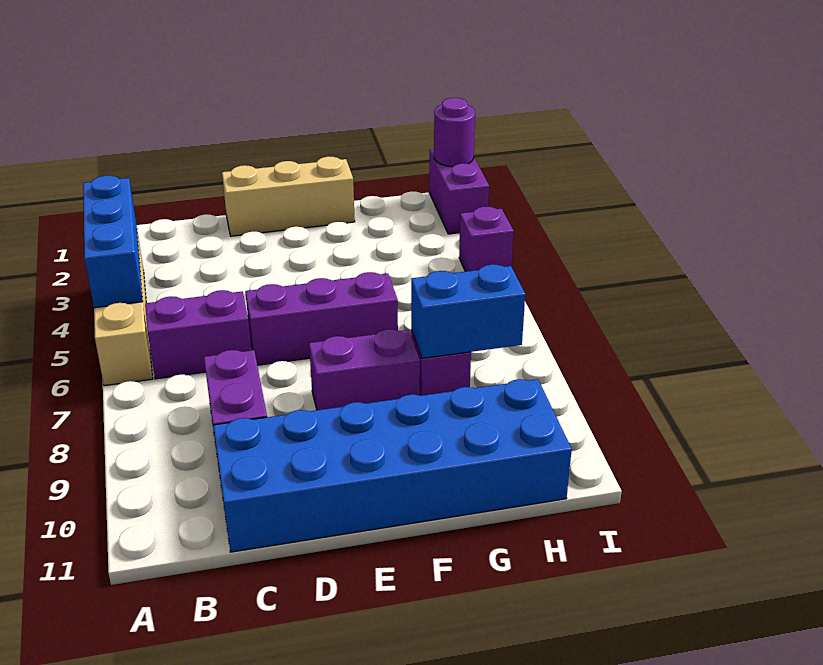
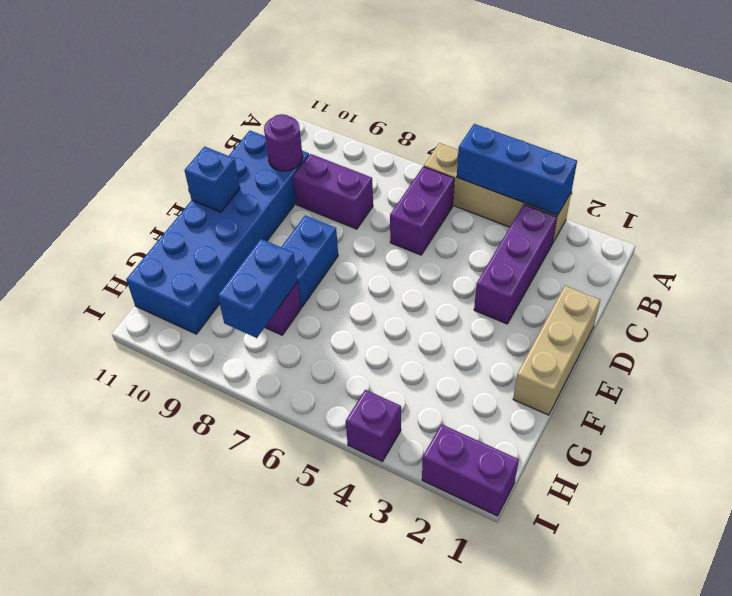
purple brick D6:F6 level 1 -> purple brick B3:D3 level 1
purple brick E8:F8 level 1 -> blue brick E8:F8 level 1
none -> blue brick E11 level 2
purple round brick I1 level 2 -> purple round brick C10 level 2

